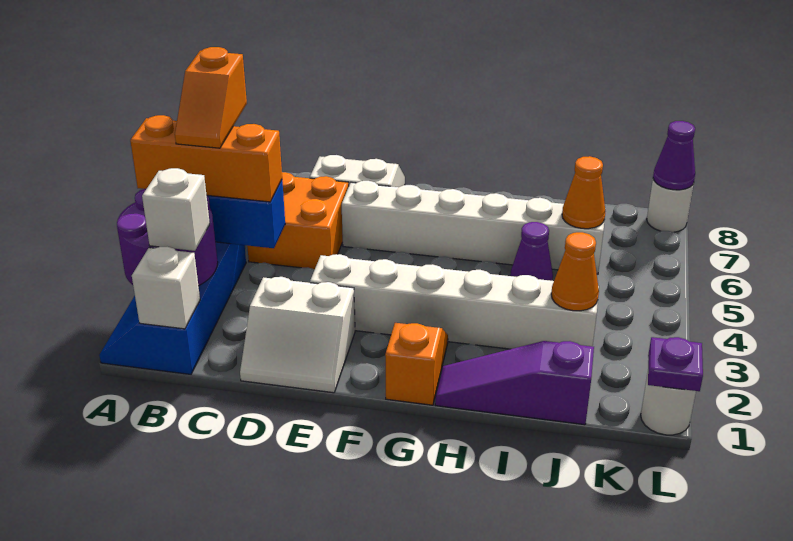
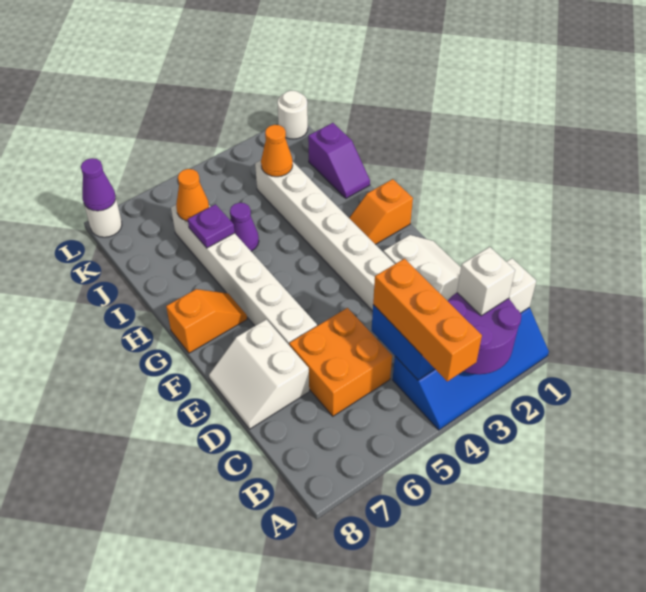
orange slope B4:B5 level 4 top 5 -> orange slope G7:G8 level 1 top 8
purple slope H1:J1 level 1 top J -> purple slope I1:J1 level 1 top J
purple plate L1 level 2 -> purple plate I6 level 2

